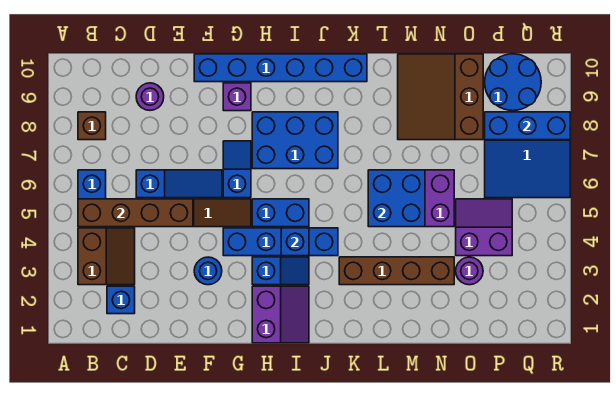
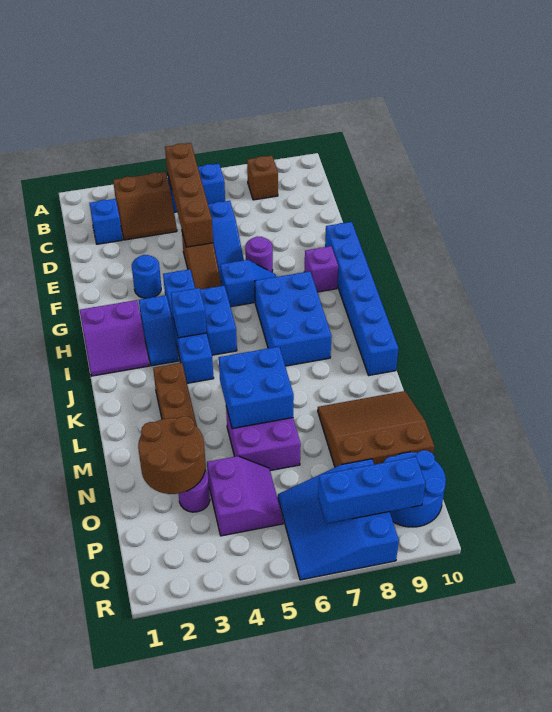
purple round brick D9 level 1 -> purple round brick F7 level 1
none -> brown round brick N2:O3 level 2
blue brick P8:R8 level 2 -> blue brick Q7:Q9 level 2

